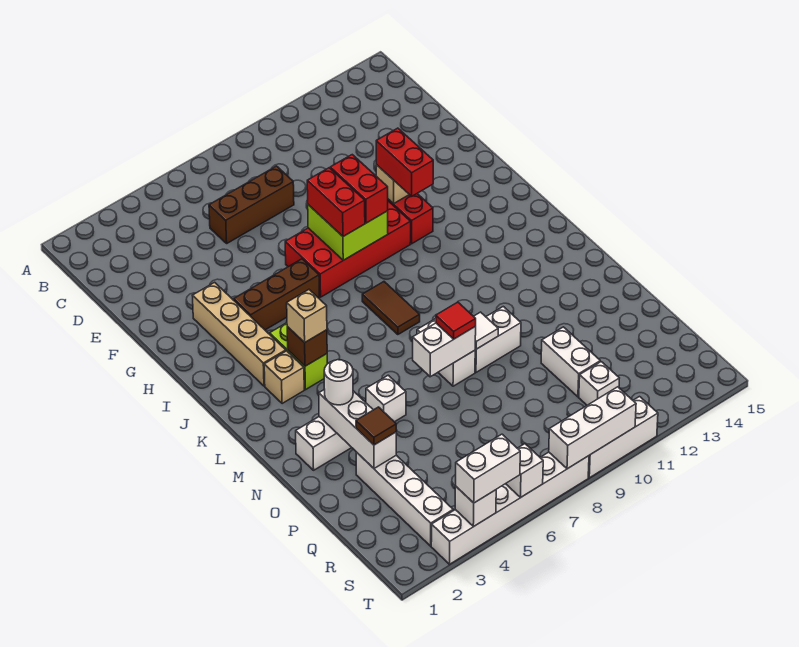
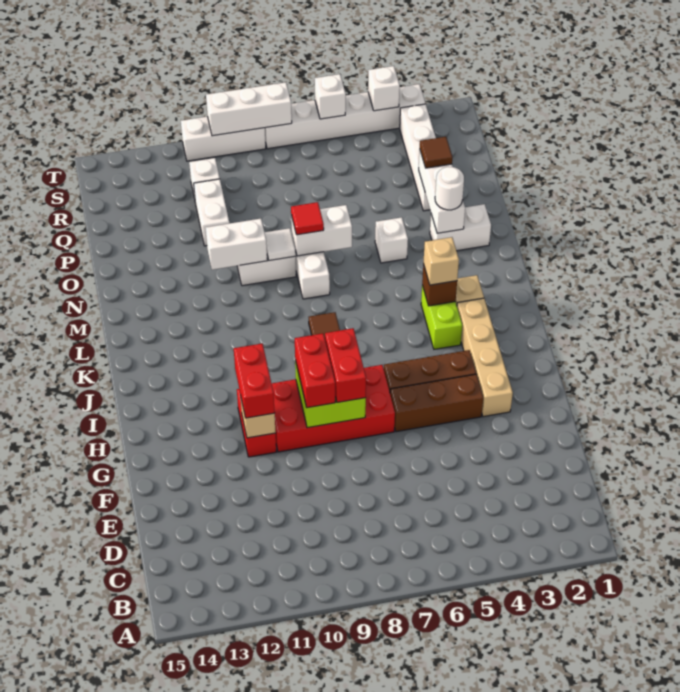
brown brick D6:D8 level 1 -> brown brick G4:G6 level 1
white brick T4:T5 level 3 -> white brick N10:N11 level 2

